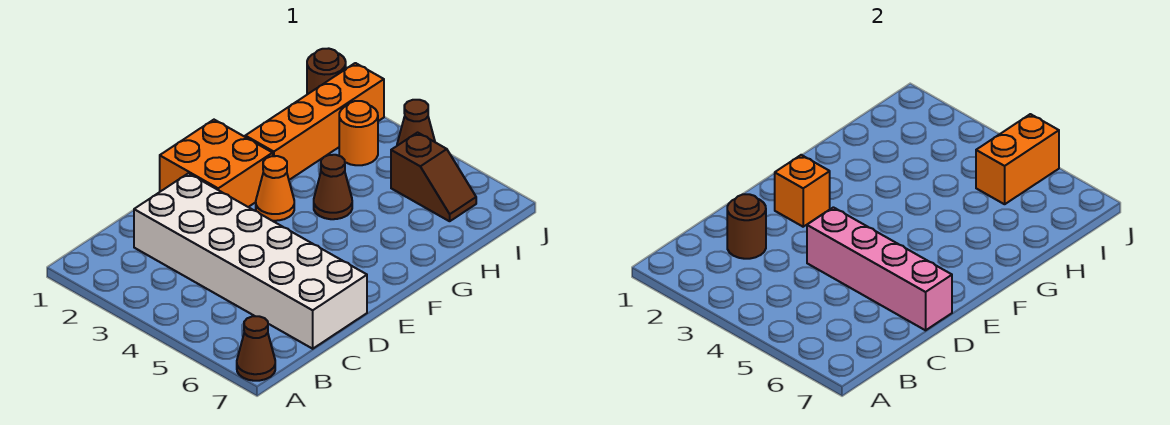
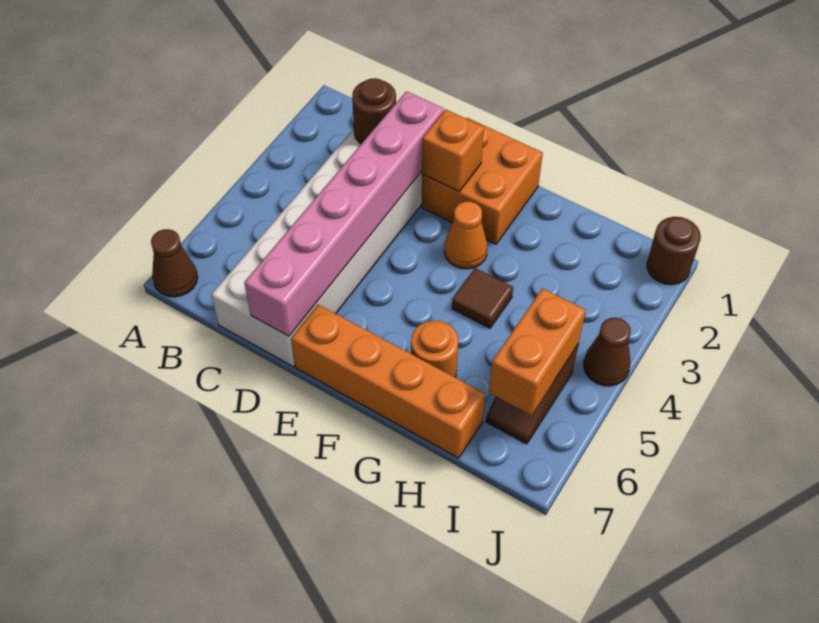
pink brick D4:D7 level 2 -> pink brick D2:D7 level 2
orange brick G2:J2 level 1 -> orange brick E7:H7 level 1
brown cone G4 level 1 -> brown tile G4 level 1
orange round brick I3 level 1 -> orange round brick G6 level 1
orange brick I5:J5 level 2 -> orange brick I5:I6 level 2

